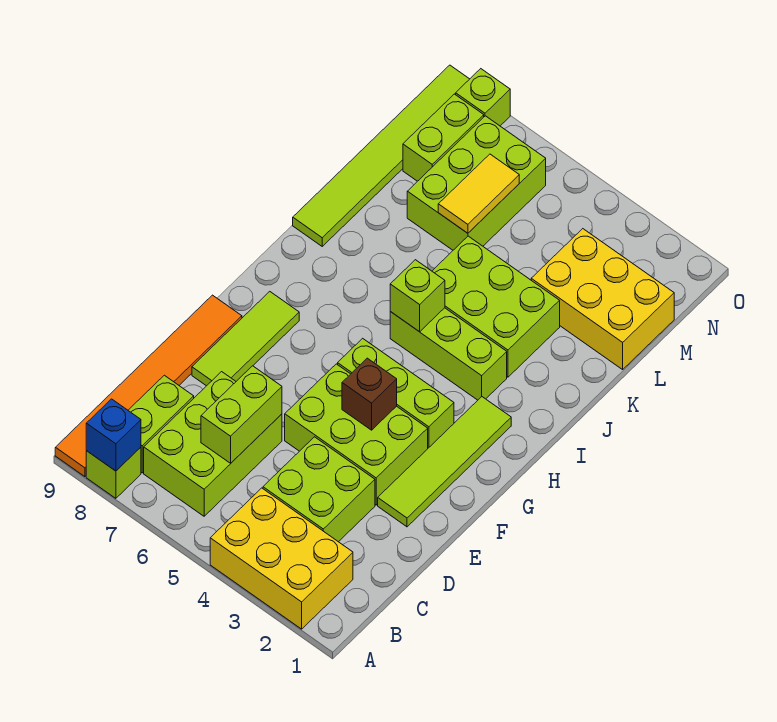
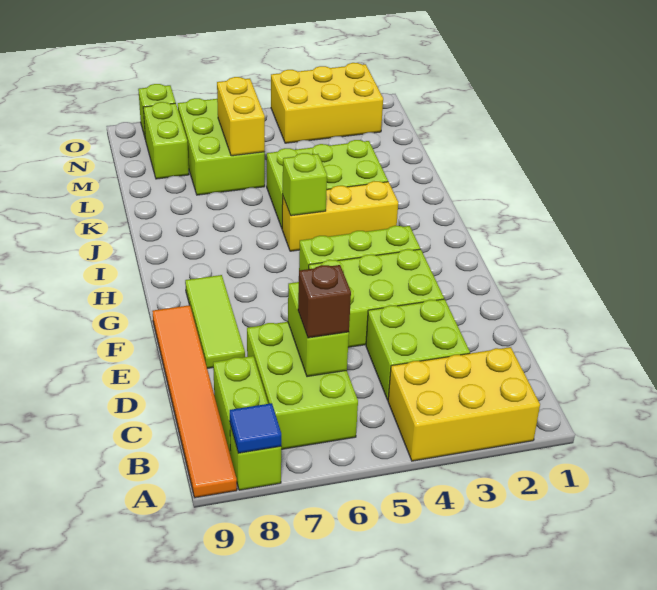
blue brick A8 level 2 -> blue tile A8 level 2
lime tile E2:H2 level 1 -> none
brown brick F4 level 2 -> brown brick C6 level 3
lime brick I3:I5 level 1 -> yellow brick I3:I5 level 1
lime tile J9:O9 level 1 -> none
yellow brick L1:M3 level 1 -> yellow brick N2:O4 level 1
yellow tile L6:M6 level 2 -> yellow brick L6:M6 level 2

